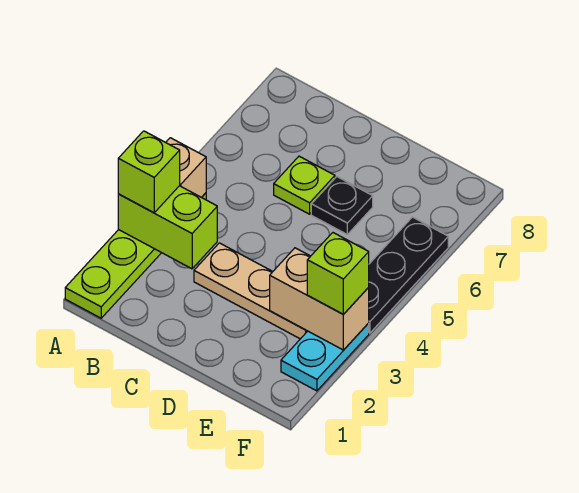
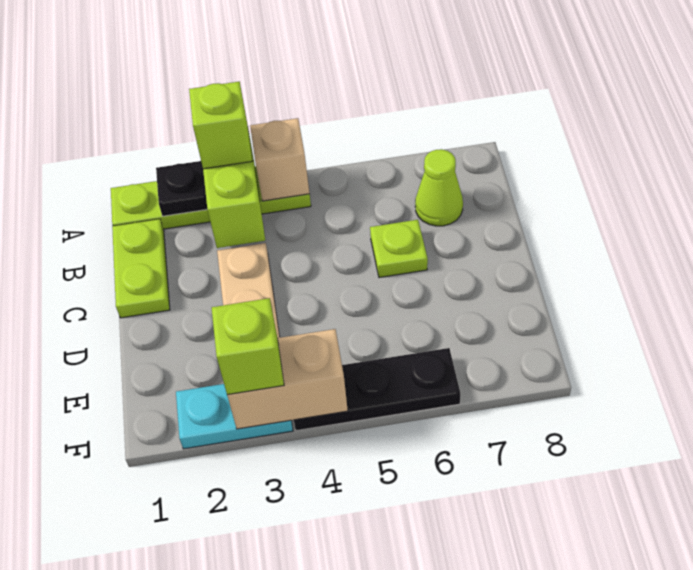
none -> lime plate B1:C1 level 1
none -> lime cone B7 level 1
black plate D6 level 1 -> black plate A2 level 2
tan brick E3:F3 level 2 -> tan brick F3:F4 level 2

